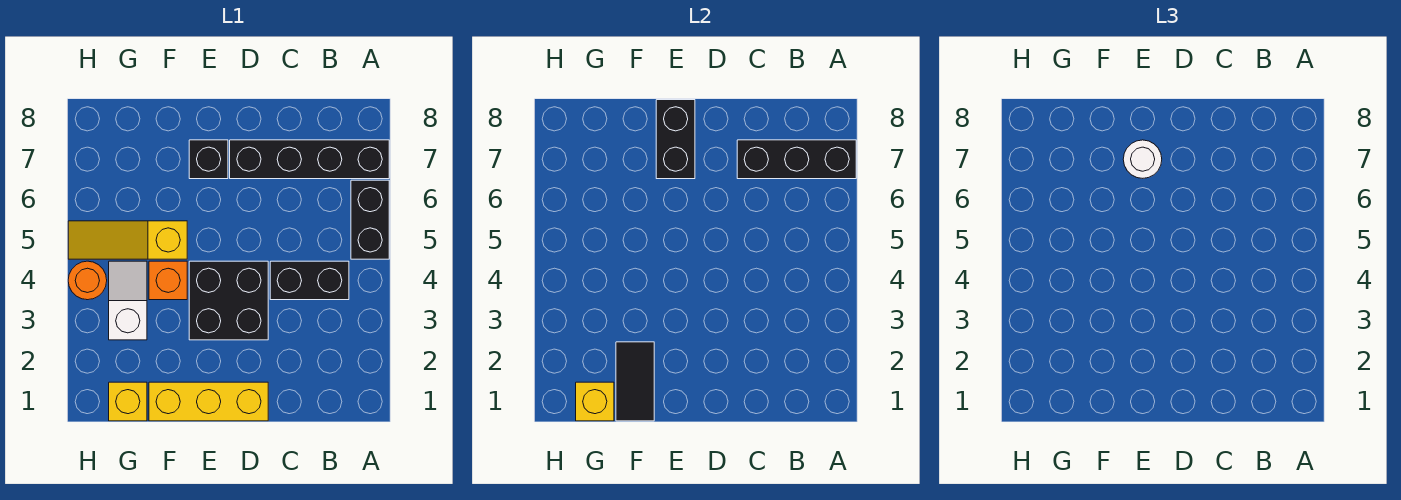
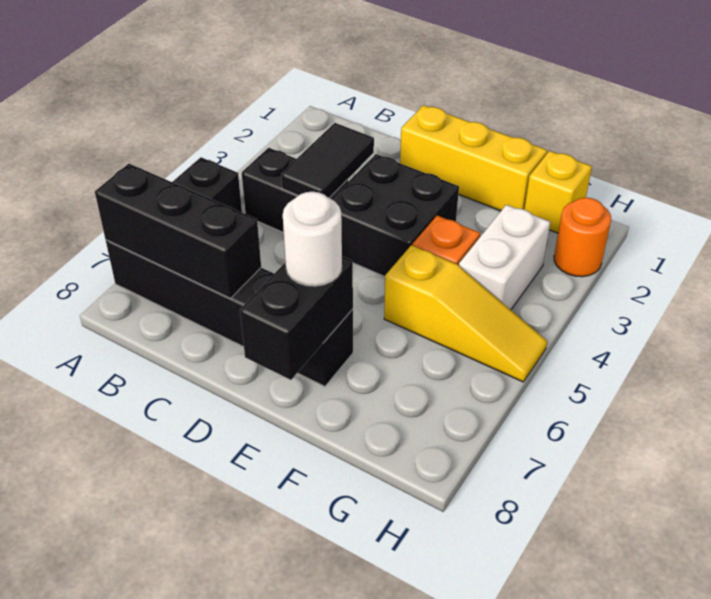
black tile F1:F2 level 2 -> black tile C3:C4 level 2
yellow brick G1 level 2 -> none
white slope G3:G4 level 1 top 3 -> white brick G3:G4 level 1
orange round brick H4 level 1 -> orange round brick H2 level 1

